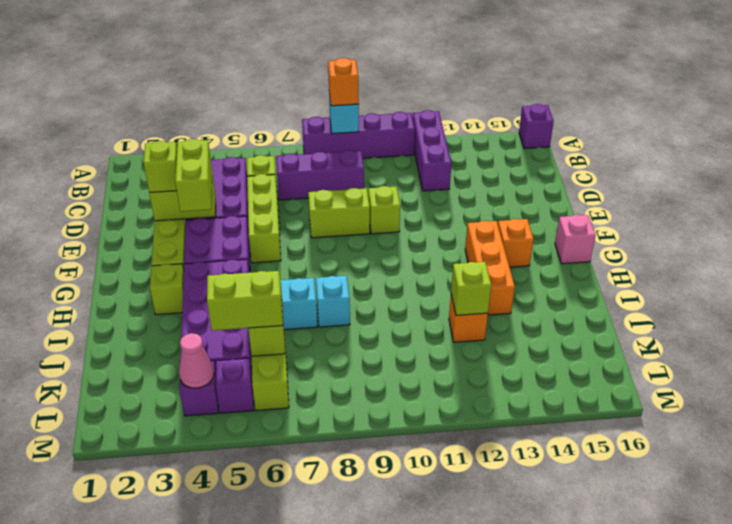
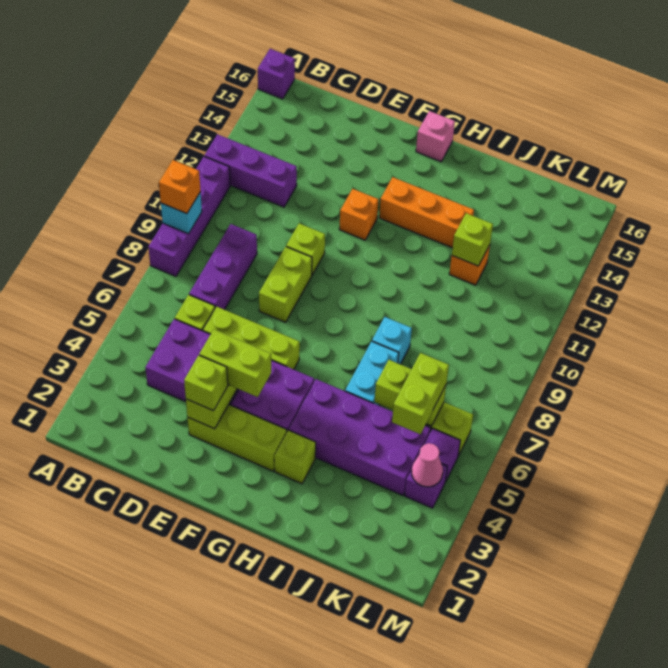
orange brick G14 level 1 -> orange brick F12 level 1

